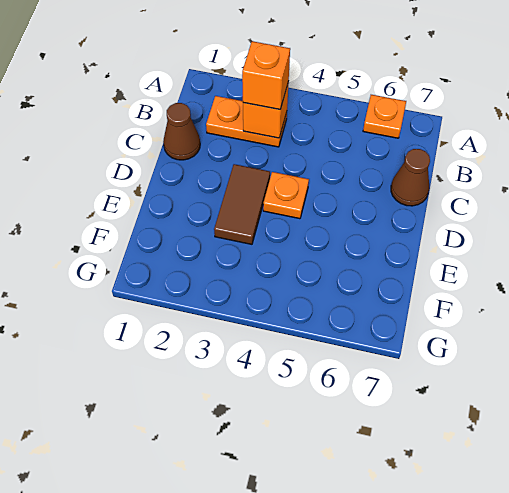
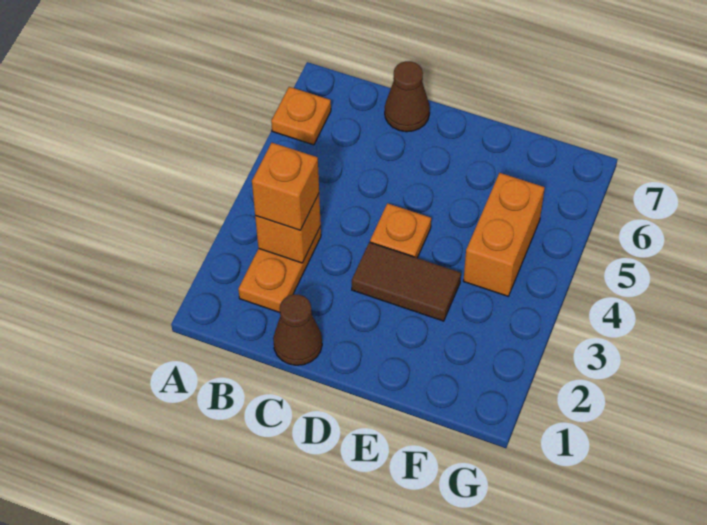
none -> orange brick F4:F5 level 1

